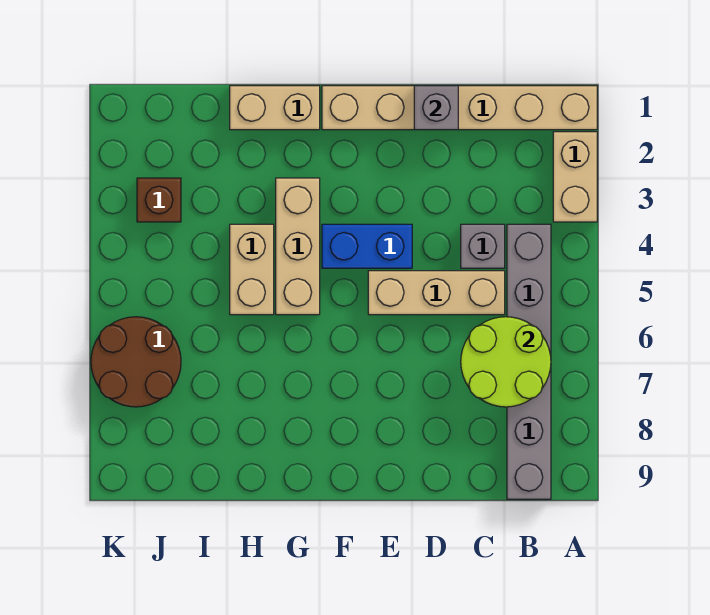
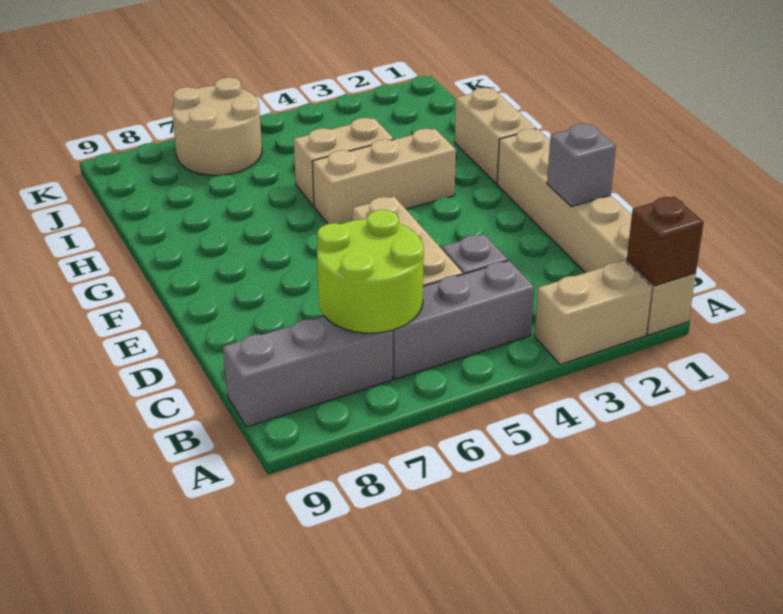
blue brick E4:F4 level 1 -> none
brown brick J3 level 1 -> brown brick A1 level 2
brown round brick J6:K7 level 1 -> tan round brick J6:K7 level 1

